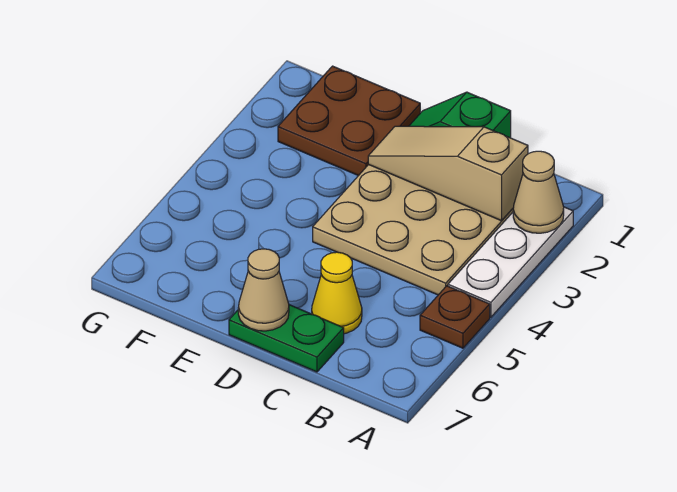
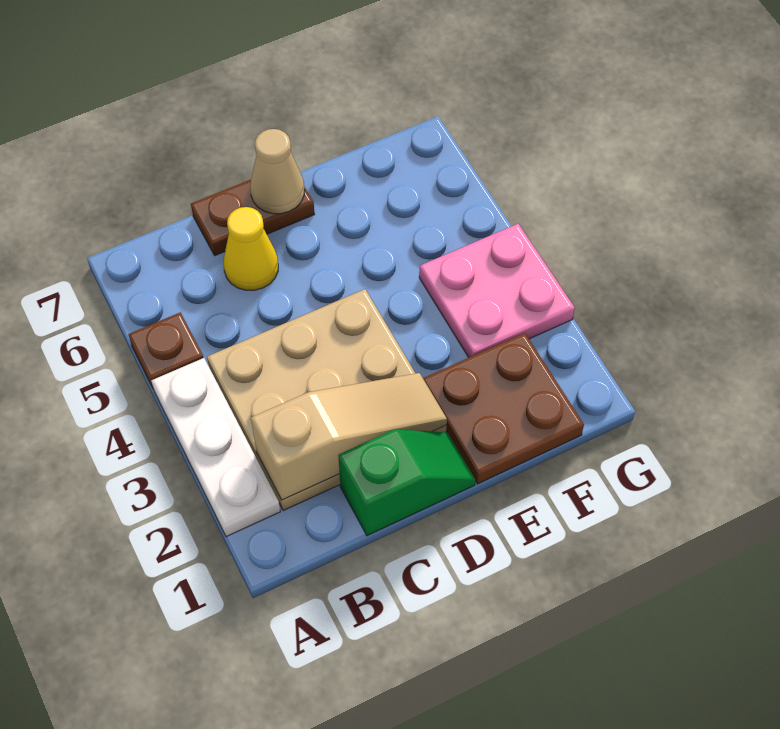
tan cone A2 level 2 -> none
green plate C7:D7 level 1 -> brown plate C7:D7 level 1
none -> pink plate F3:G4 level 1

